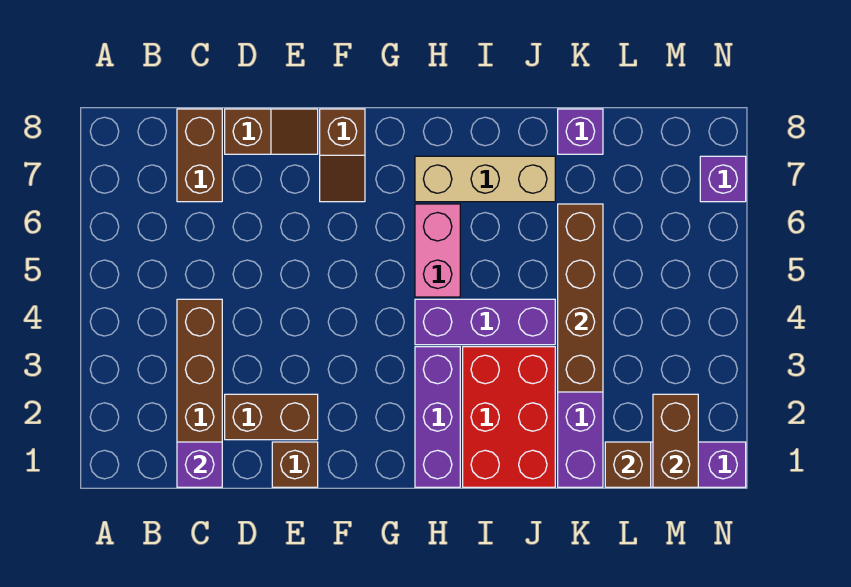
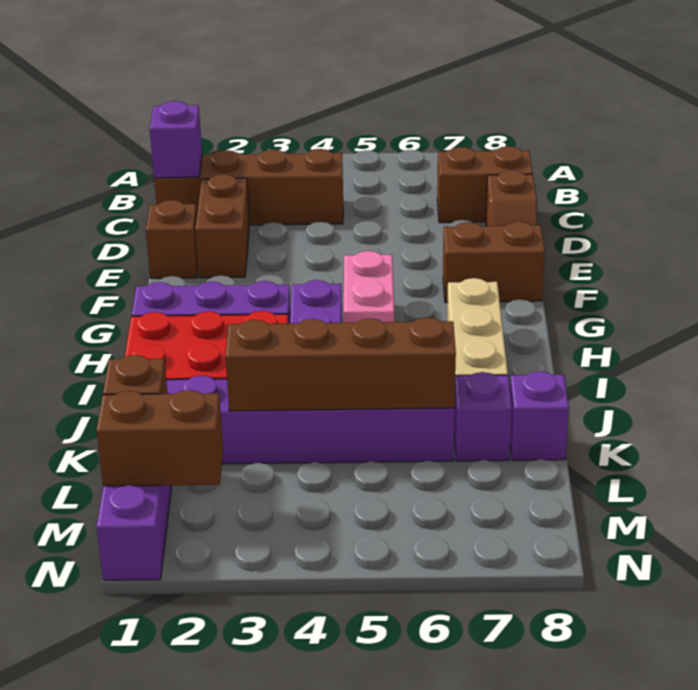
brown slope F7:F8 level 1 top 8 -> brown brick F7:F8 level 1
pink brick H5:H6 level 1 -> pink brick G5:H5 level 1
purple brick N7 level 1 -> purple brick K7 level 1

